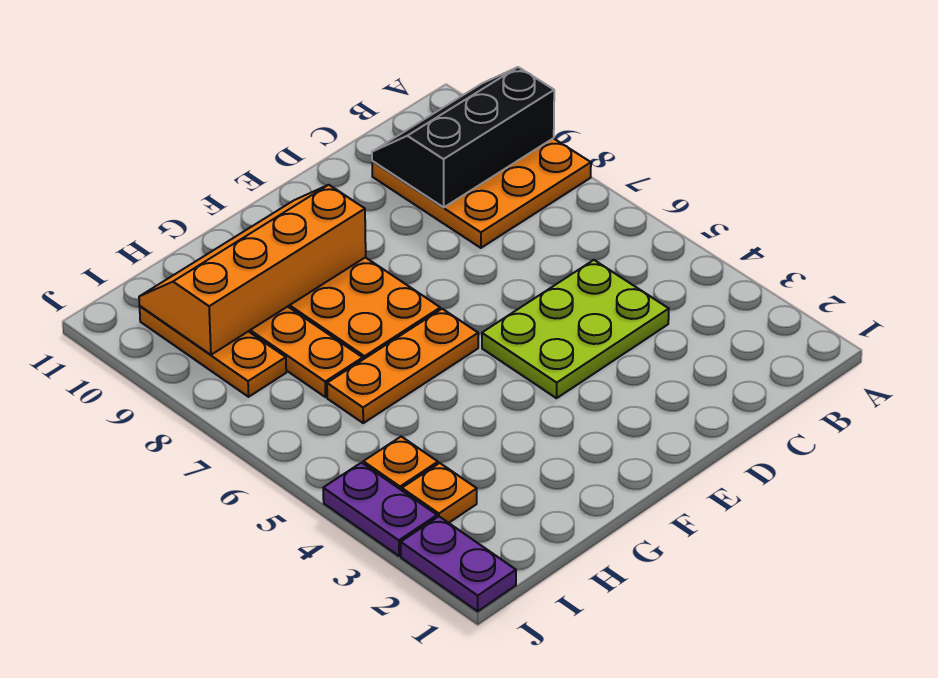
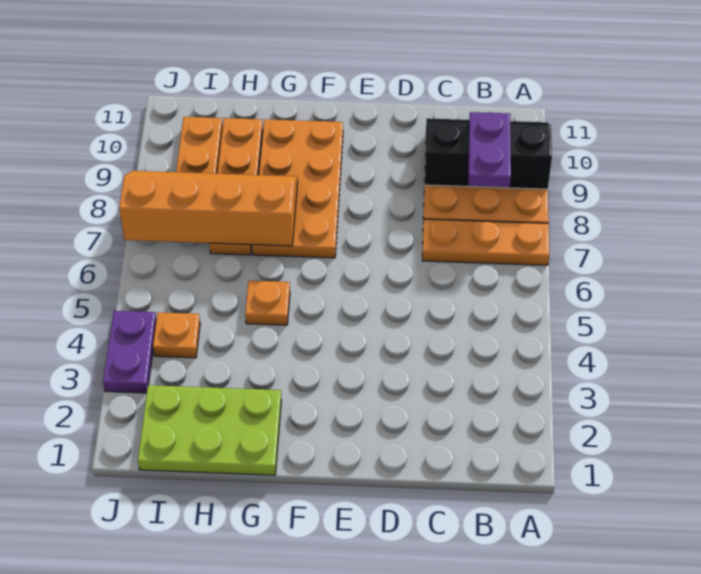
lime plate C4:E5 level 1 -> lime plate G1:I2 level 1
orange plate F6:H6 level 1 -> orange plate A7:C7 level 1
orange slope F9:I10 level 2 top 9 -> orange slope G7:J8 level 2 top 7
orange plate I3 level 1 -> orange plate G5 level 1
purple plate J1:J2 level 1 -> purple plate B8:B9 level 3

